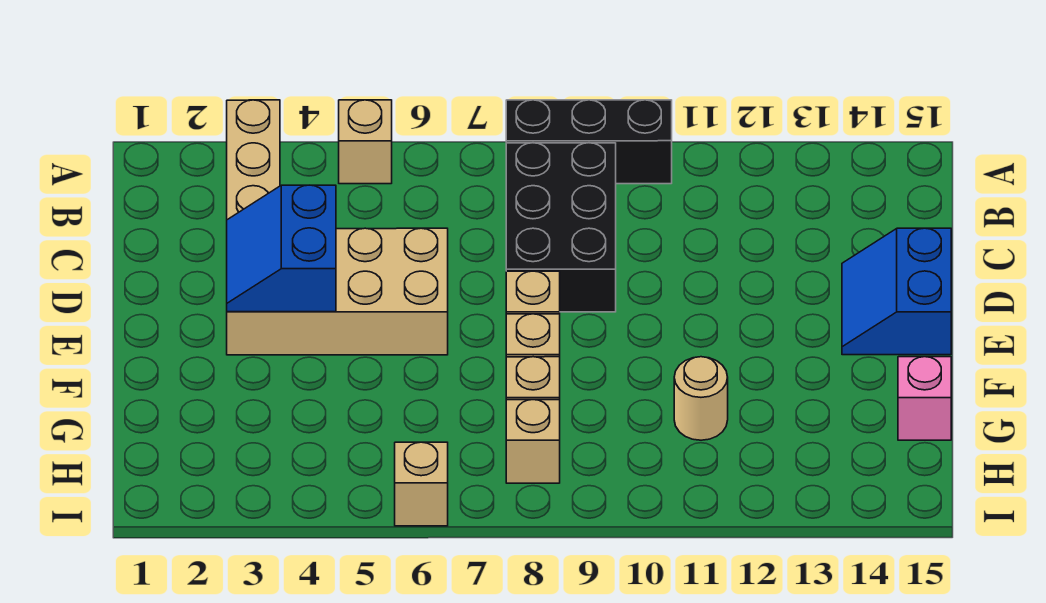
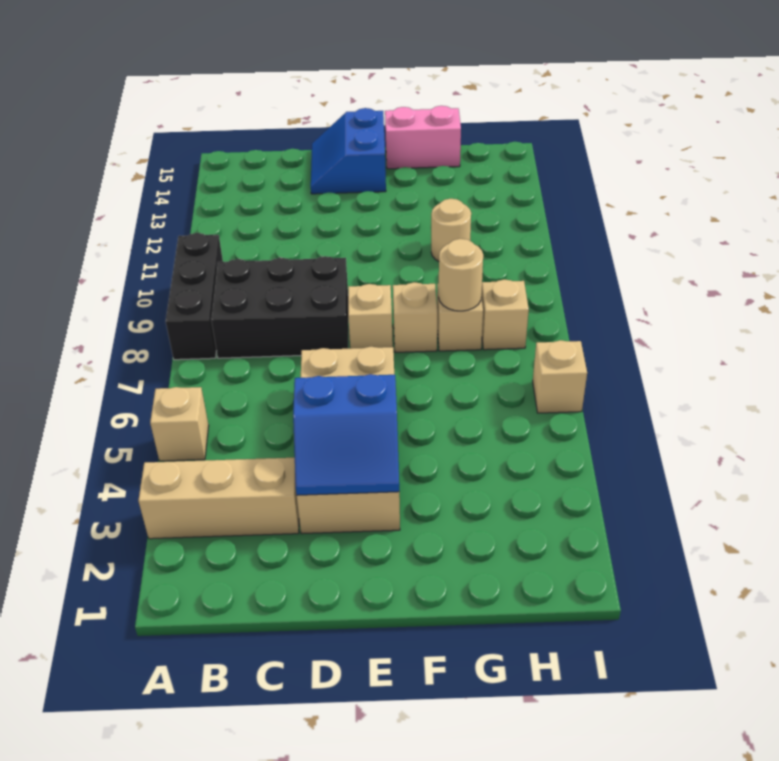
blue slope D14:E15 level 1 top 15 -> blue slope D14:E15 level 1 top E
none -> tan round brick G8 level 2
pink brick G15 level 1 -> pink brick F15:G15 level 1

